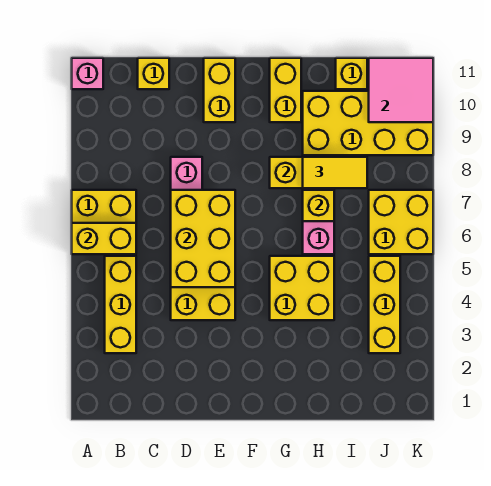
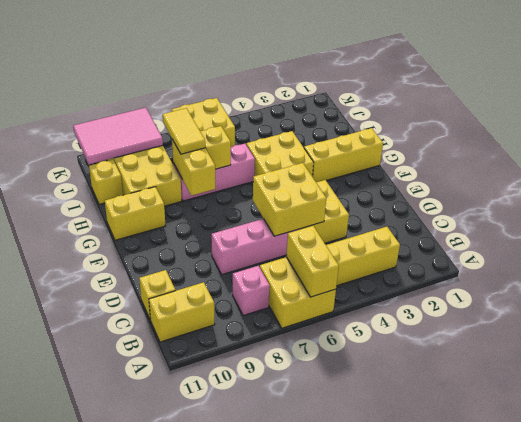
pink brick A11 level 1 -> pink brick B8 level 1
yellow brick D5:E7 level 2 -> yellow brick D5:E6 level 2
yellow brick E10:E11 level 1 -> yellow brick B10:B11 level 1
yellow brick J3:J5 level 1 -> yellow brick G1:G3 level 1
pink tile J10:K11 level 2 -> pink tile J9:K11 level 2

